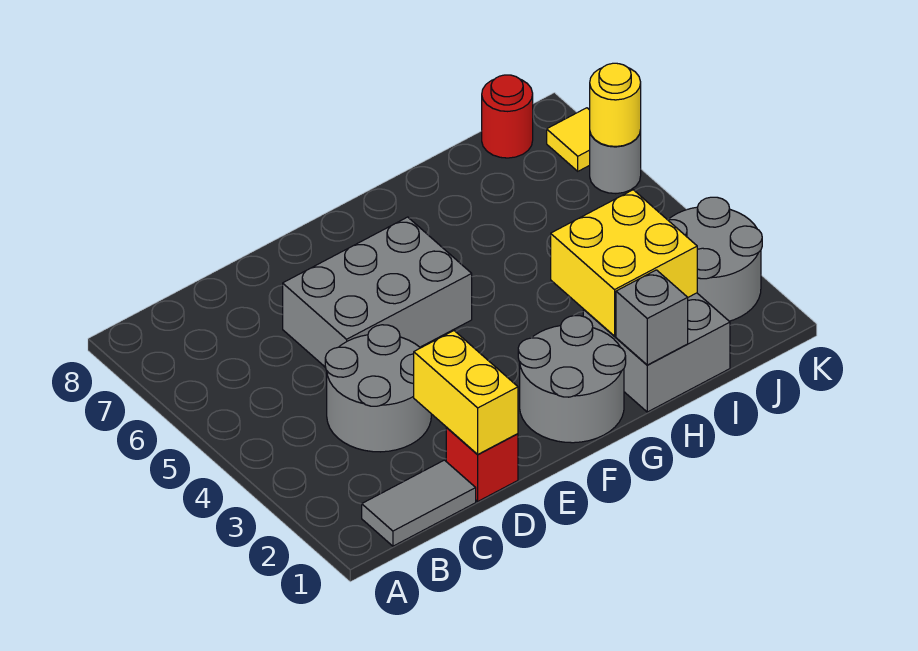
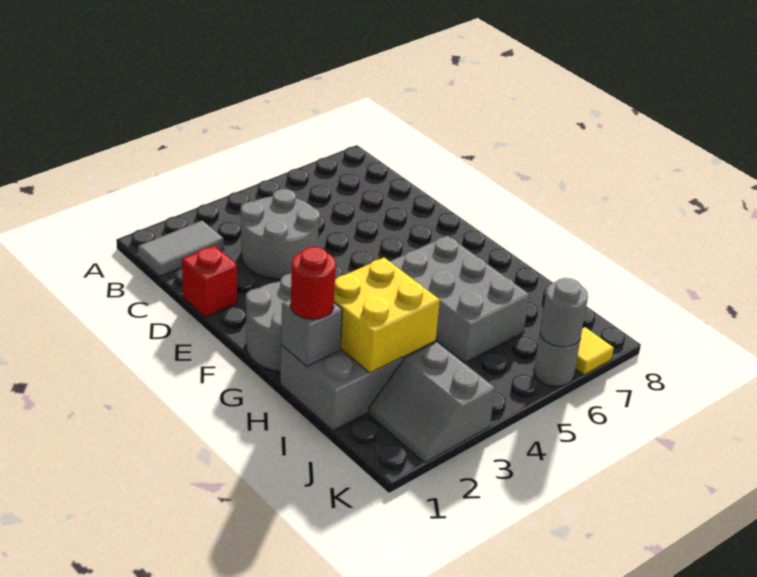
grey tile B1:C1 level 1 -> grey tile B1:B2 level 1
yellow brick D1:D2 level 2 -> none
grey brick D5:F6 level 1 -> grey brick G5:I6 level 1
grey round brick J2:K3 level 1 -> grey slope J2:K3 level 1 top 3
red round brick J8 level 1 -> red round brick H1 level 3
yellow round brick K6 level 2 -> grey round brick K6 level 2

